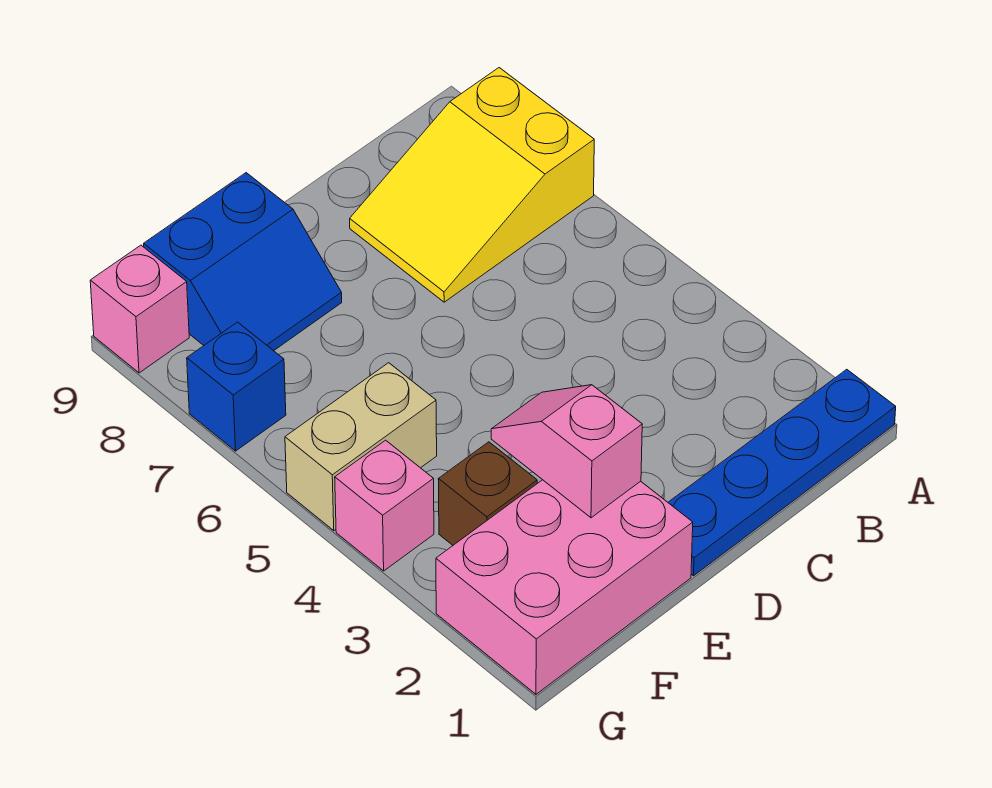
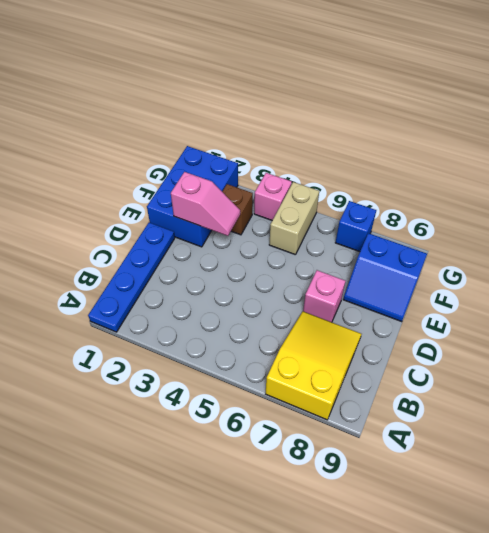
pink brick E1:G2 level 1 -> blue brick E1:G2 level 1
blue slope E8:F9 level 1 top 9 -> blue slope E8:F9 level 1 top F
pink brick G9 level 1 -> pink brick D7 level 1

